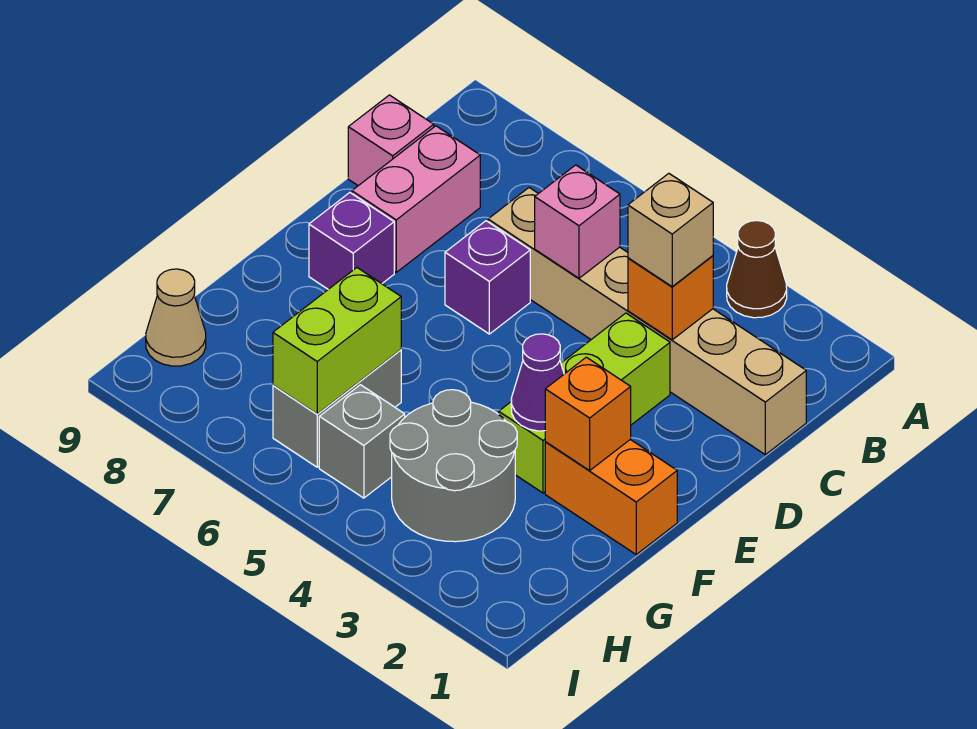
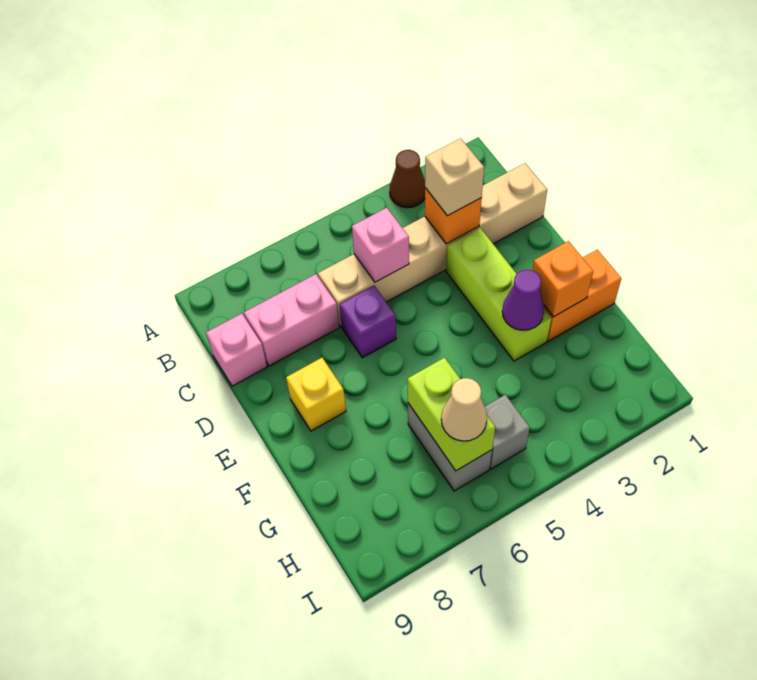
pink brick C8:D8 level 1 -> pink brick C7:C8 level 1
purple brick E8 level 1 -> yellow brick E8 level 1
grey round brick G3:H4 level 1 -> none
tan cone H9 level 1 -> tan cone H6 level 3

